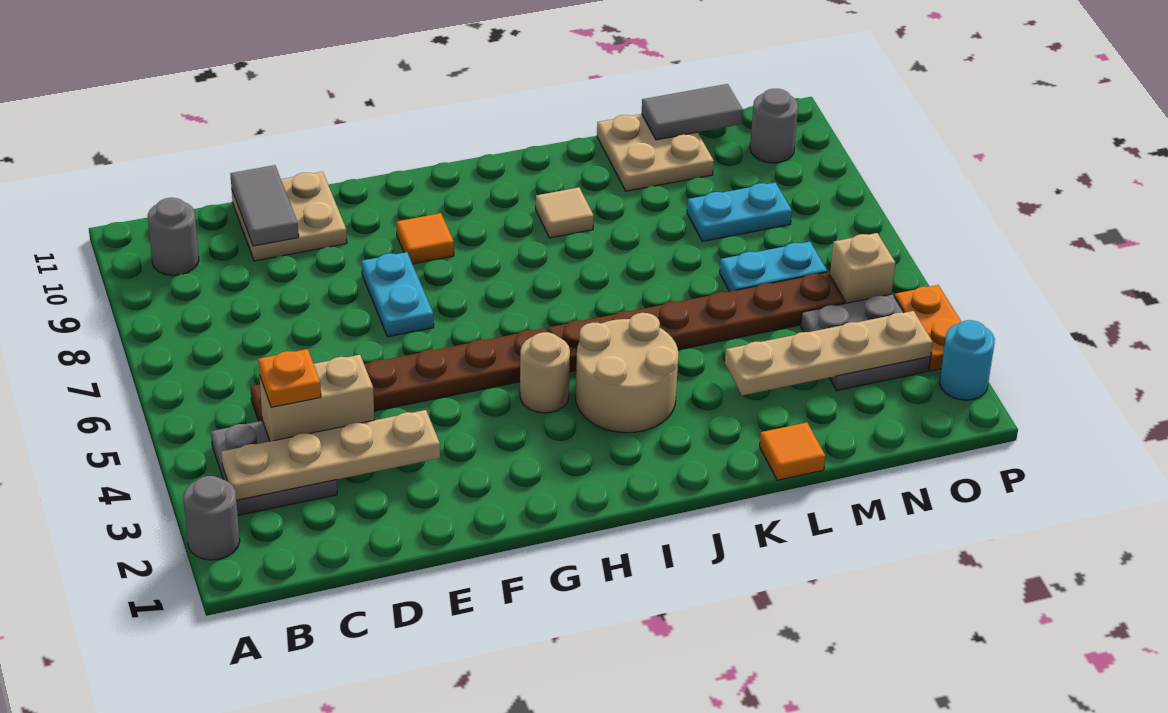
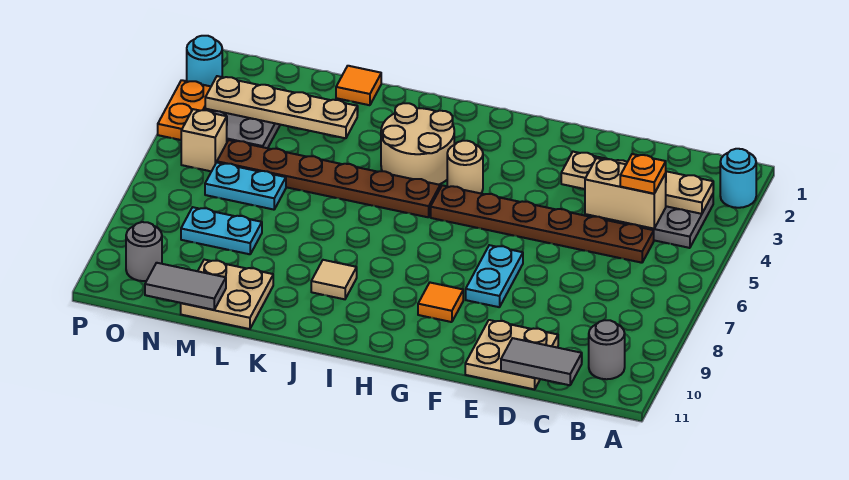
grey round brick A2 level 1 -> cyan round brick A2 level 1
grey tile D10:D11 level 2 -> grey tile C11:D11 level 2

